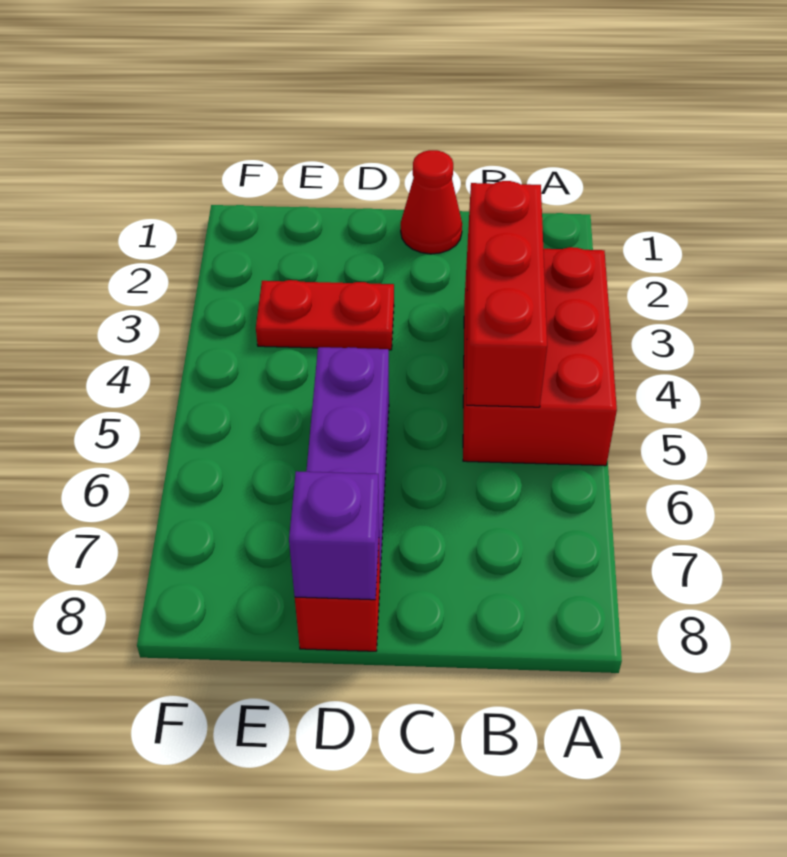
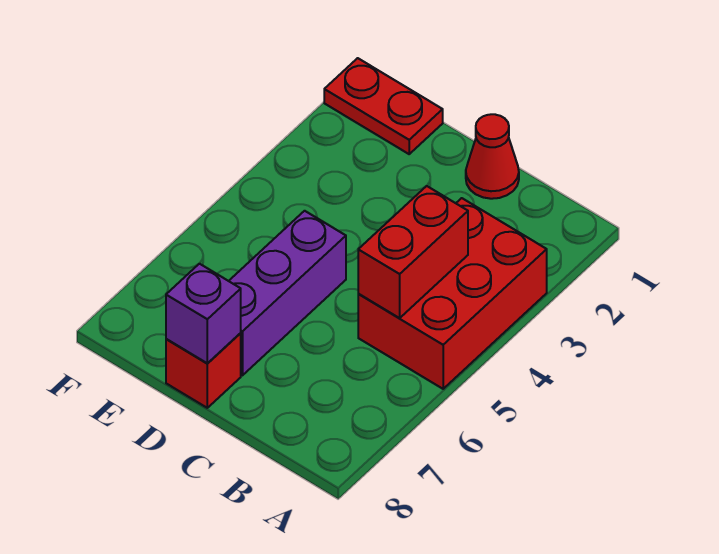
red brick B3:B5 level 2 -> red brick B4:B5 level 2
red plate D3:E3 level 1 -> red plate E1:F1 level 1

